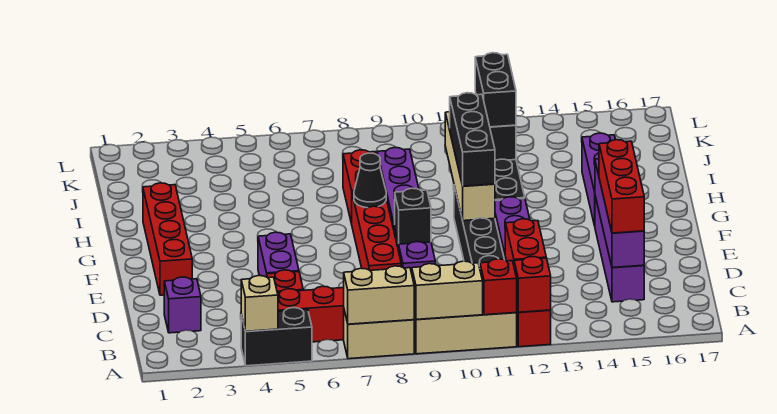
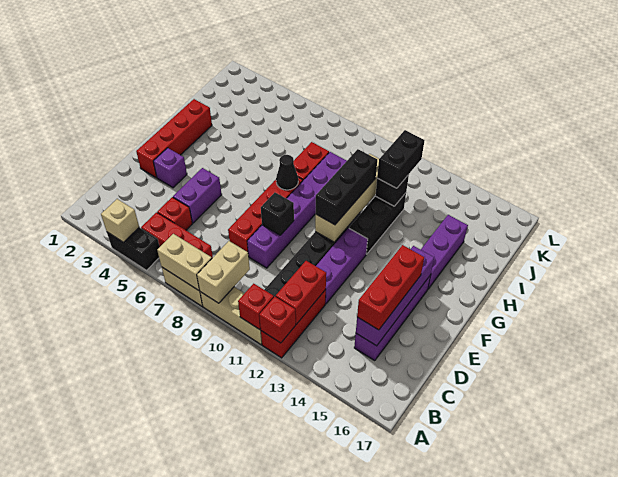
tan brick A9:A10 level 2 -> tan brick A9:B9 level 2
purple brick C2 level 1 -> purple brick E3 level 1

